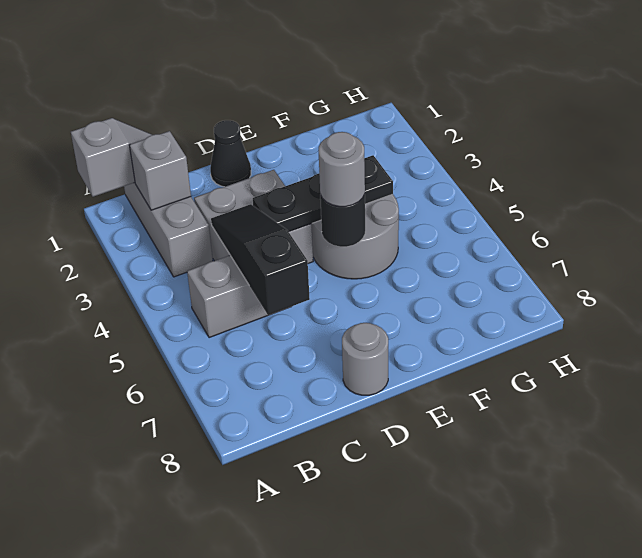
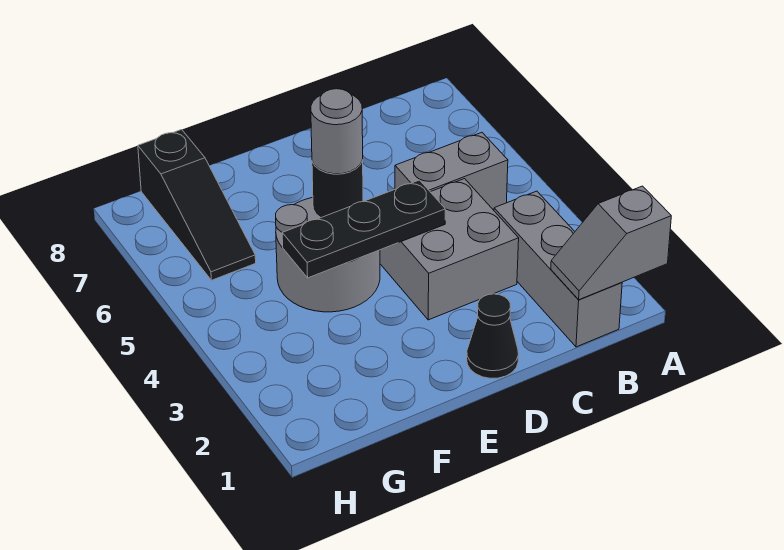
grey brick B2 level 2 -> none
black slope C4:C6 level 2 top 6 -> black slope G6:G8 level 1 top 8
grey round brick D8 level 1 -> none

